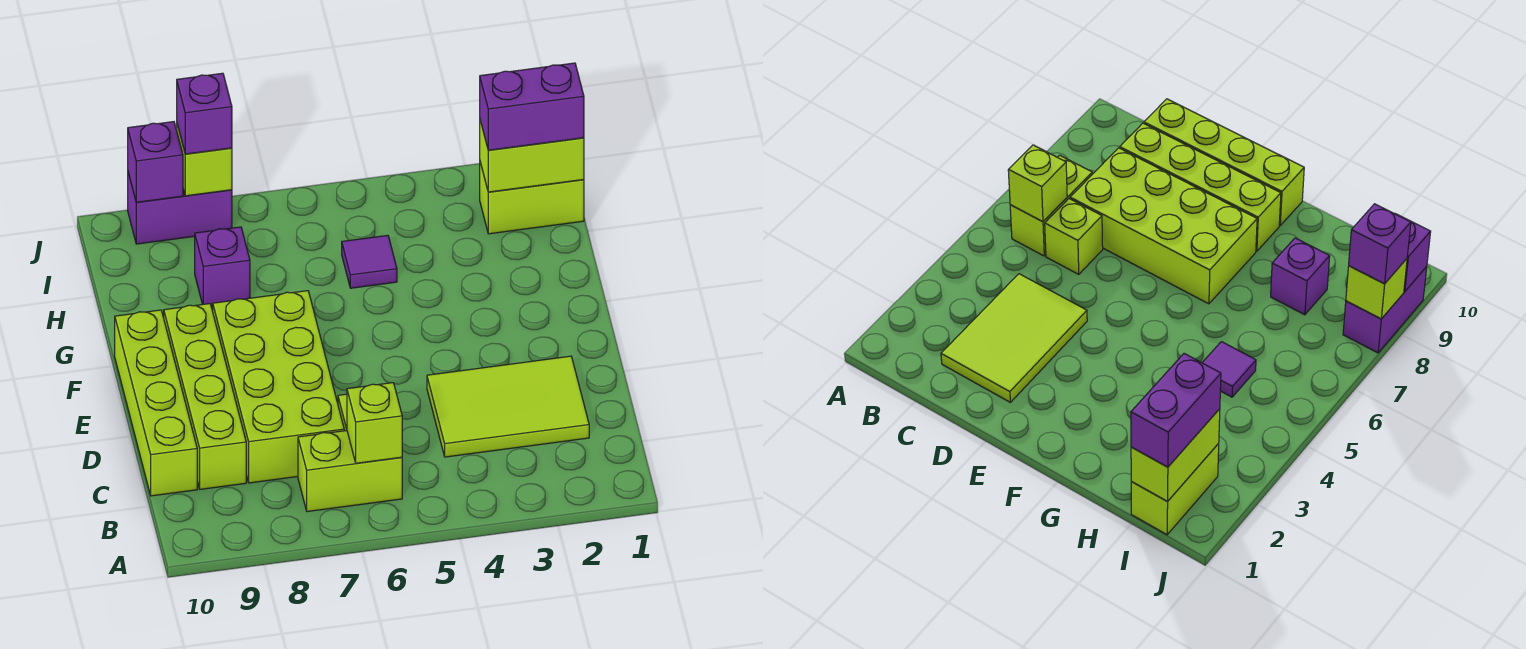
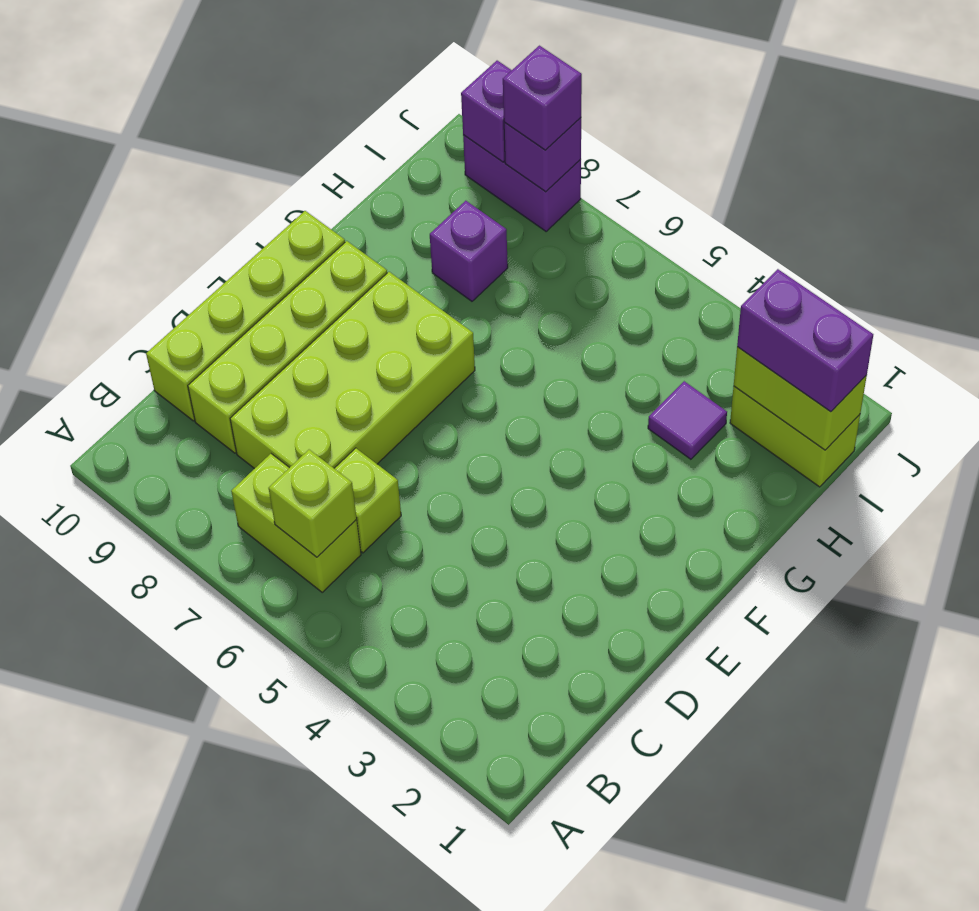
lime tile C2:D4 level 1 -> none
purple tile H5 level 1 -> purple tile H3 level 1
lime brick J8 level 2 -> purple brick J8 level 2

